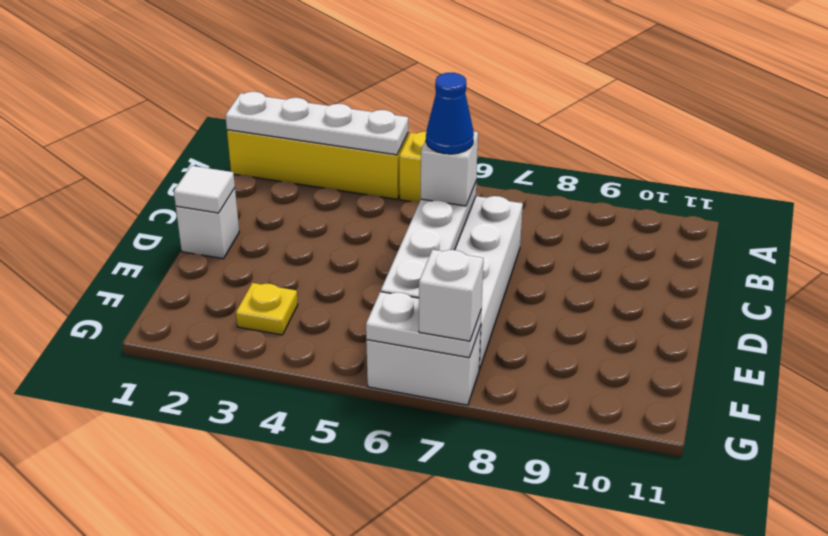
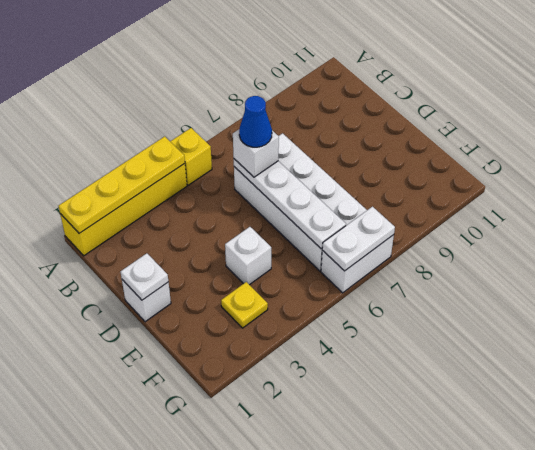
white plate A1:A4 level 2 -> yellow plate A1:A4 level 2
white tile D1 level 2 -> white plate D1 level 2
white brick G7 level 3 -> white brick E4 level 1

